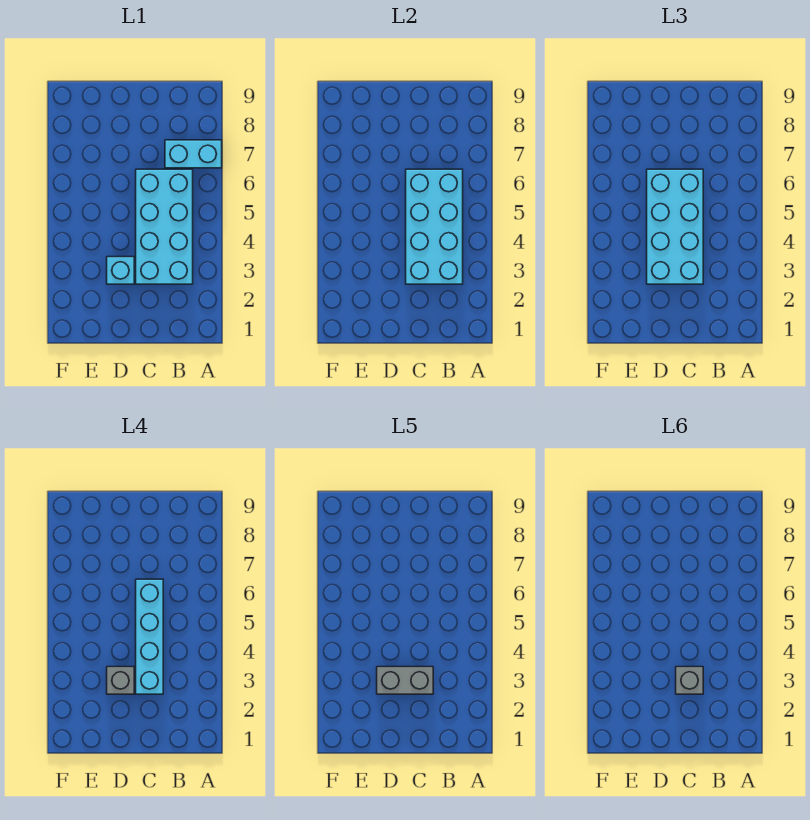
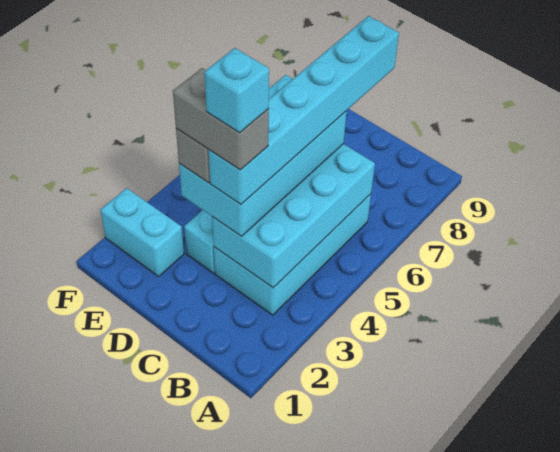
cyan brick A7:B7 level 1 -> cyan brick E2:F2 level 1
cyan brick C3:C6 level 4 -> cyan brick C3:C8 level 4
grey brick C3 level 6 -> cyan brick C3 level 6

